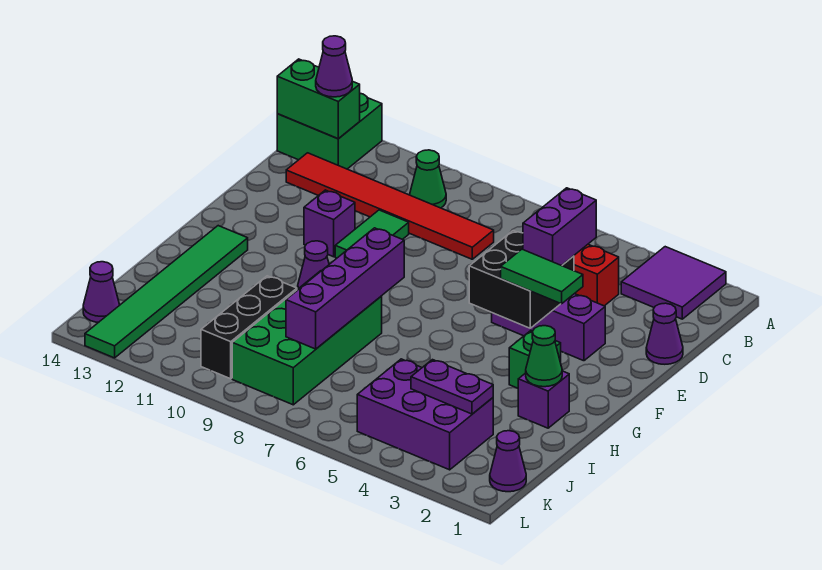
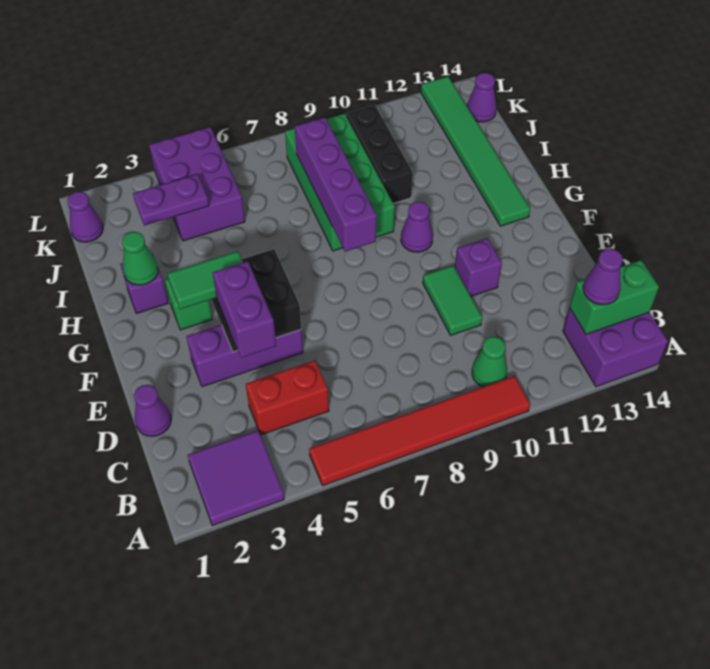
green brick A13:B14 level 1 -> purple brick A13:B14 level 1
red tile C8:C13 level 1 -> red tile A5:A10 level 1
purple brick J3:K5 level 1 -> purple brick J4:L5 level 1

